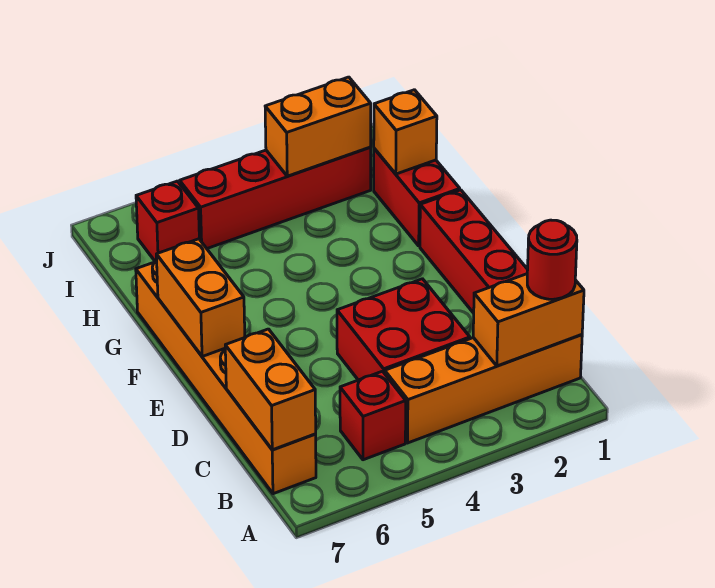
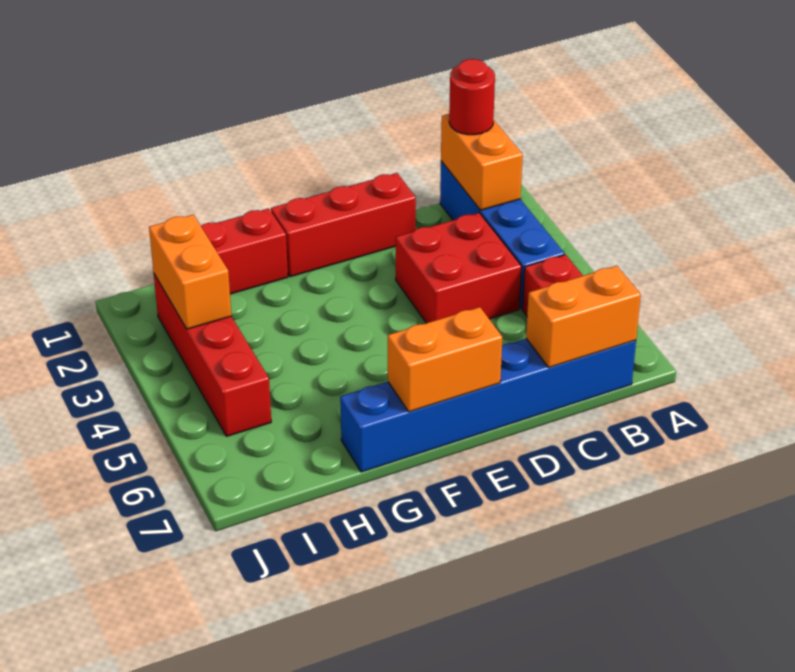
orange brick B1:B4 level 1 -> blue brick B1:B4 level 1
orange brick B7:G7 level 1 -> blue brick B7:G7 level 1
orange brick H1 level 2 -> none
red brick I6 level 1 -> none

